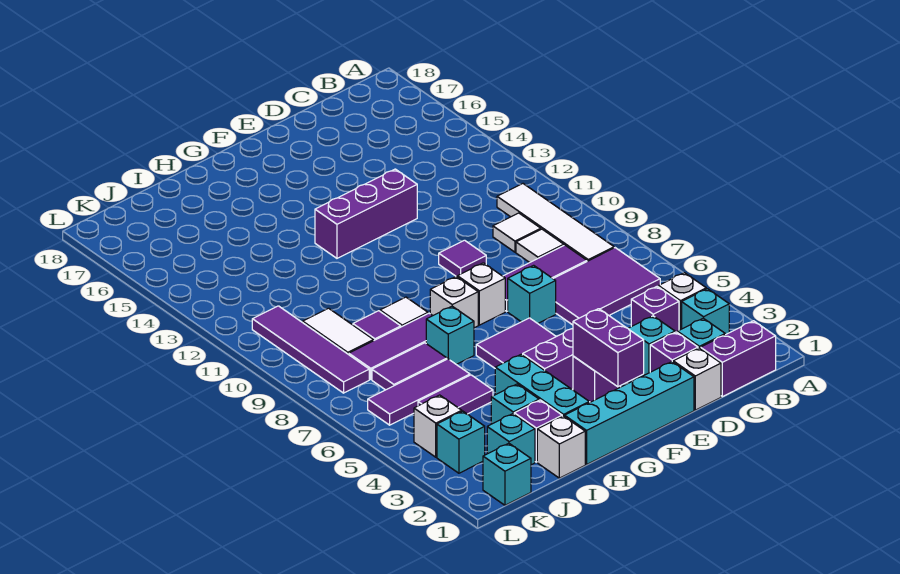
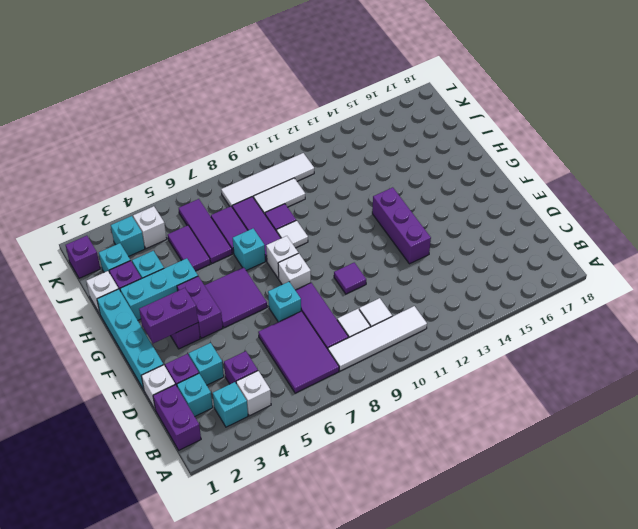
cyan brick K1 level 1 -> purple brick K1 level 1
purple tile K8:K11 level 1 -> white tile K8:K11 level 1

